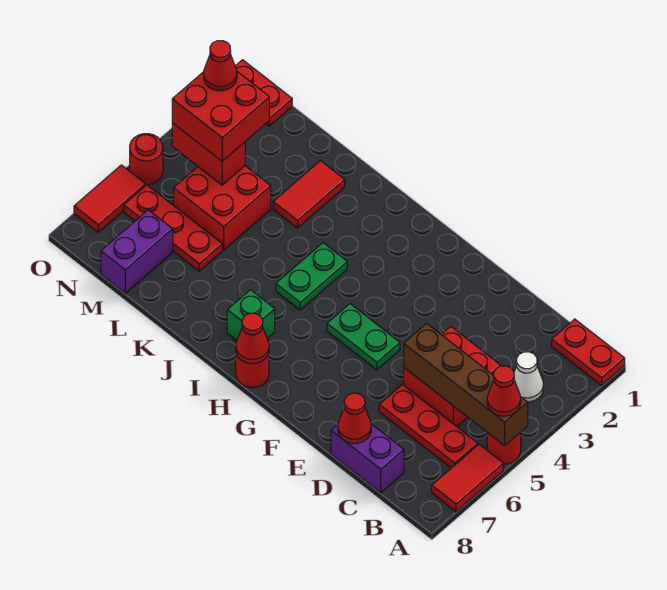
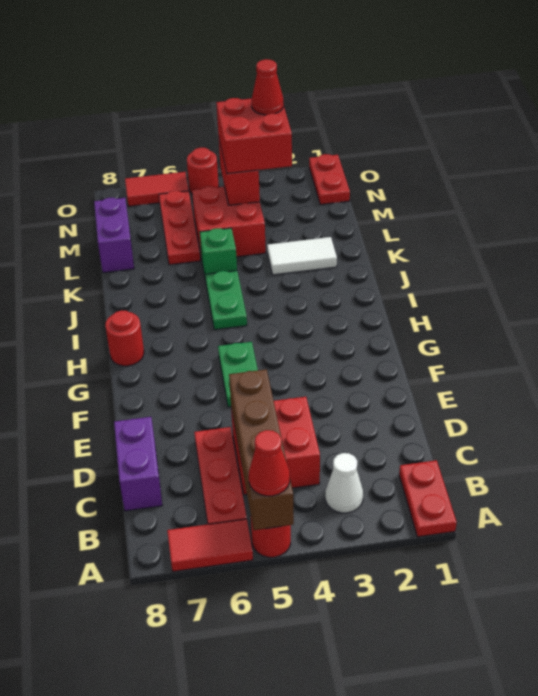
red cone D8 level 2 -> none
red cone H8 level 2 -> none
green plate I4:I5 level 1 -> green plate I5:J5 level 1
green brick I7 level 1 -> green brick K5 level 1
red tile K2:K3 level 1 -> white tile K2:K3 level 1
purple brick M7:M8 level 1 -> purple brick L8:M8 level 1

